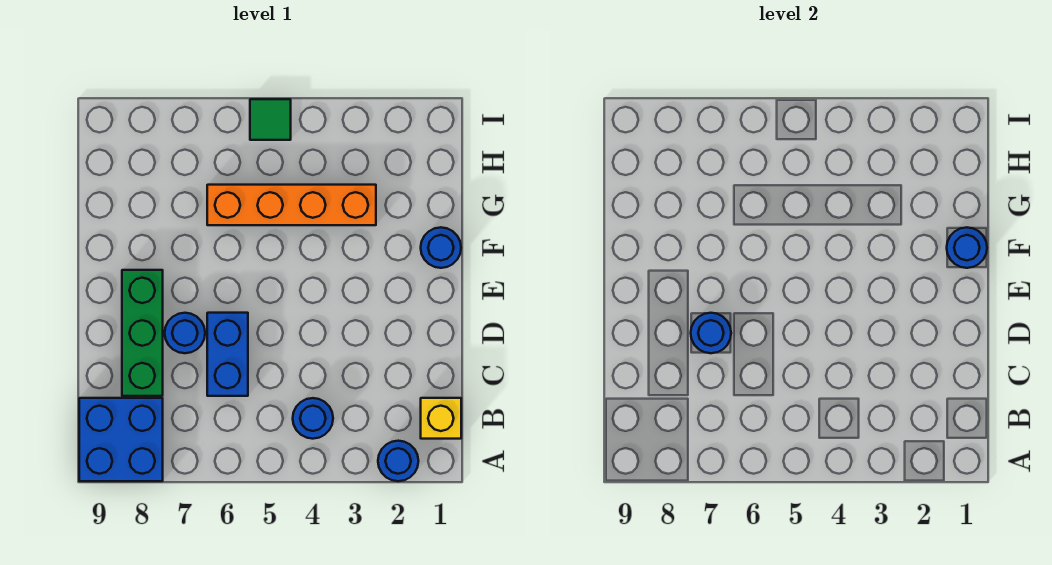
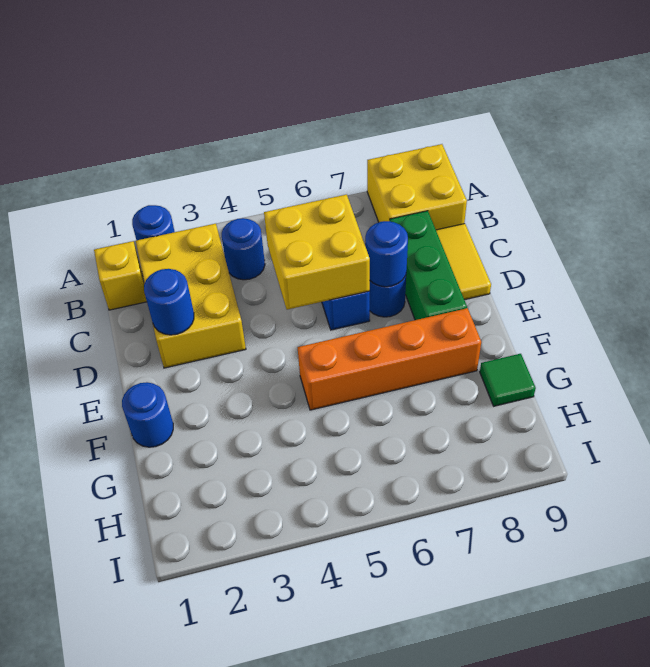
blue brick A8:B9 level 1 -> yellow brick A8:B9 level 1
none -> yellow brick B2:D3 level 1
none -> yellow brick C5:D6 level 2
none -> yellow tile C9:D9 level 1
blue round brick F1 level 2 -> blue round brick D2 level 2
orange brick G3:G6 level 1 -> orange brick F5:F8 level 1
green tile I5 level 1 -> green tile G9 level 1

